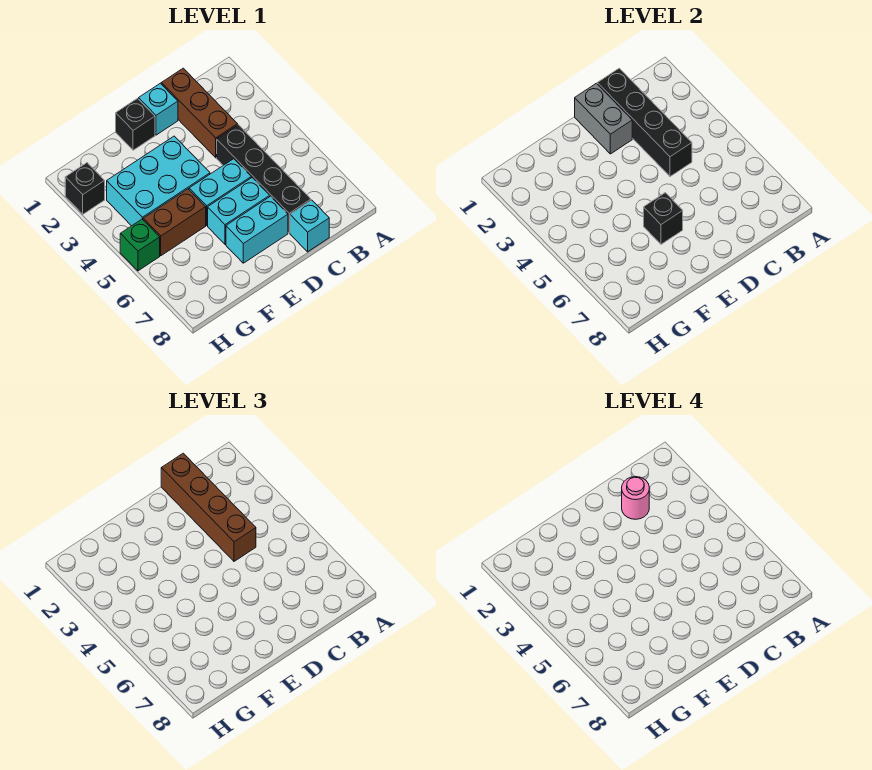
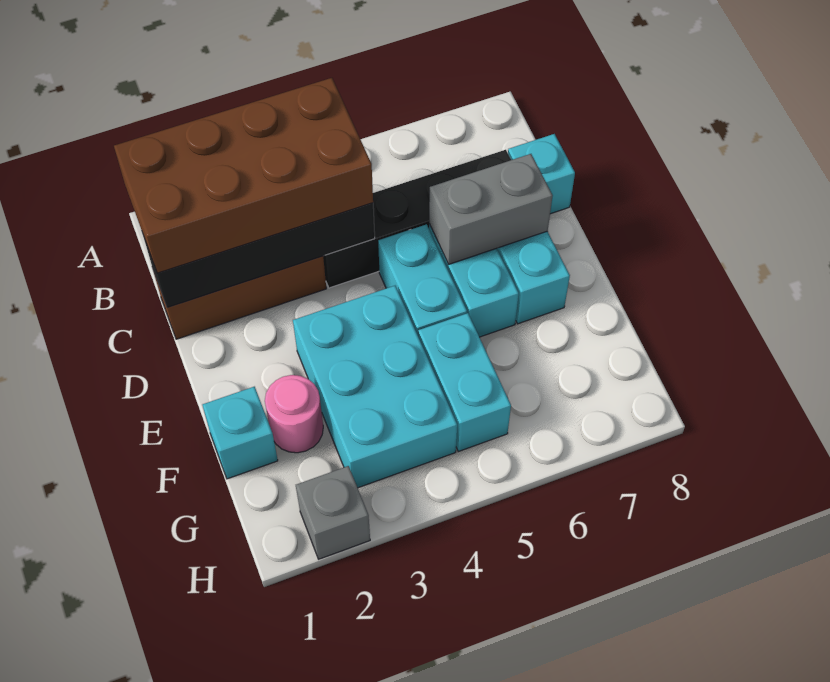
brown brick C1:C4 level 3 -> brown brick B1:C4 level 3
pink round brick C2 level 4 -> pink round brick F2 level 1
cyan brick D1 level 1 -> cyan brick F1 level 1
grey brick D1:D2 level 2 -> grey brick D6:D7 level 2
black brick E1 level 1 -> none
black brick E6 level 2 -> none
brown brick F5:G5 level 1 -> cyan brick F5:G5 level 1
black brick H2 level 1 -> grey brick H2 level 1
green brick H5 level 1 -> none

